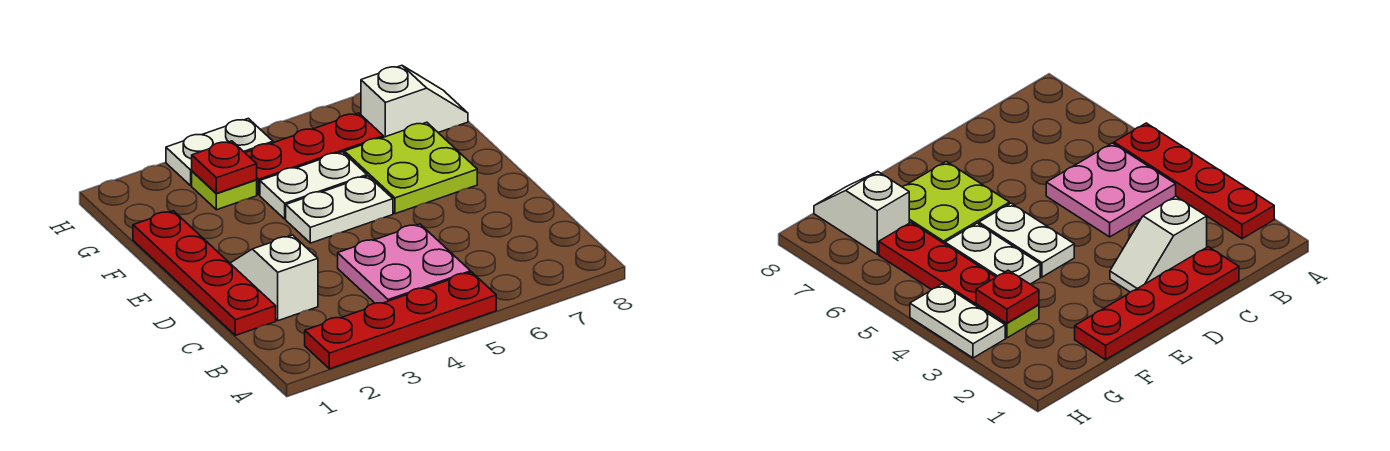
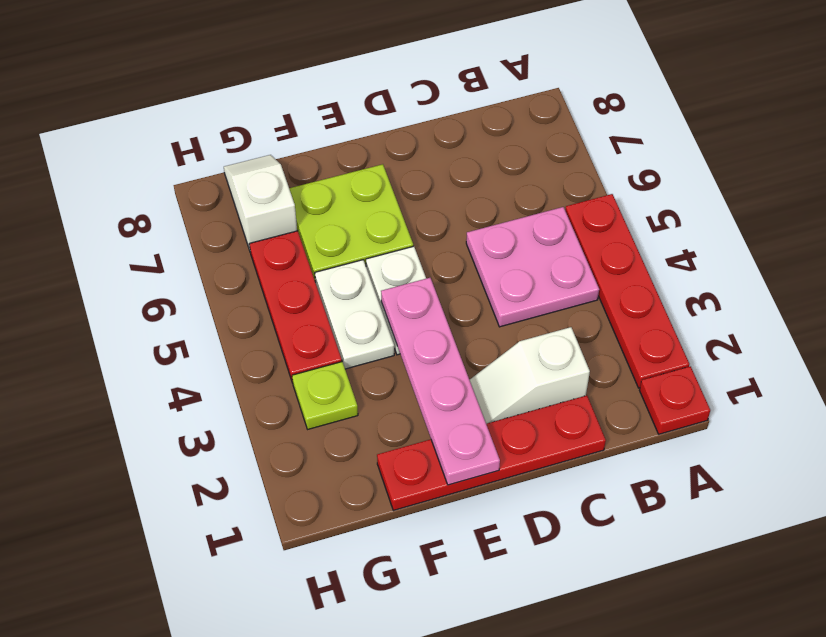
none -> pink plate E1:E4 level 2
red plate G3 level 2 -> red plate A1 level 1
white plate H3:H4 level 1 -> none

